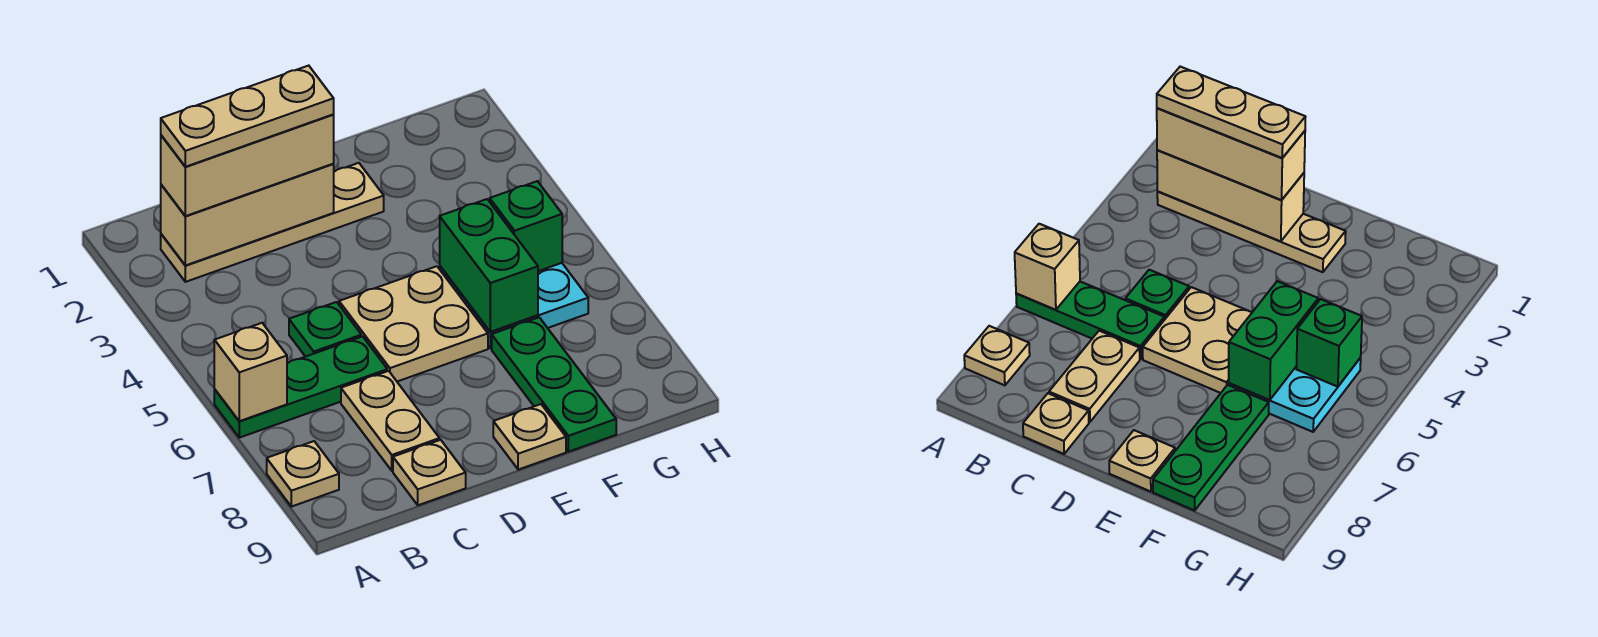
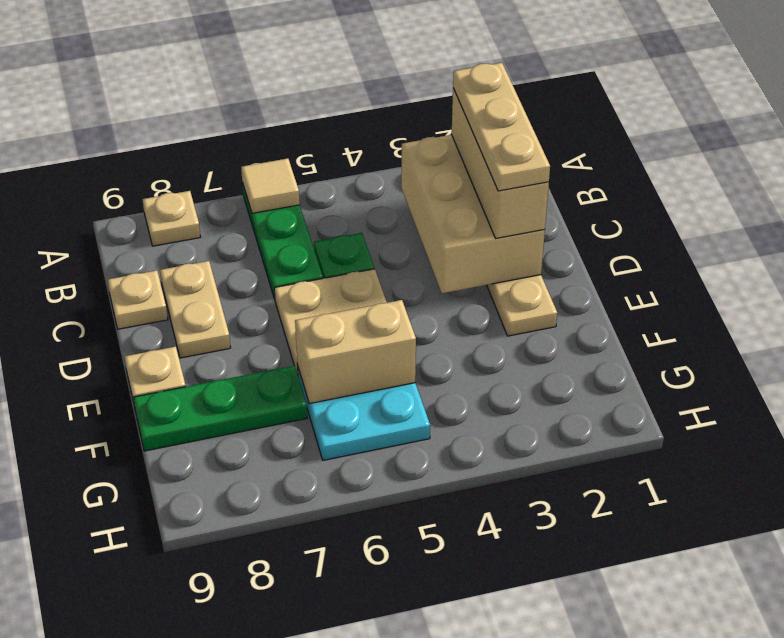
tan brick A6 level 2 -> tan tile A6 level 2
tan brick B2:D2 level 2 -> tan brick B2:D3 level 2
tan plate C7:C8 level 1 -> tan plate C8:D8 level 1
green brick F5:F6 level 2 -> tan brick F5:F6 level 2
green brick G5 level 2 -> none

